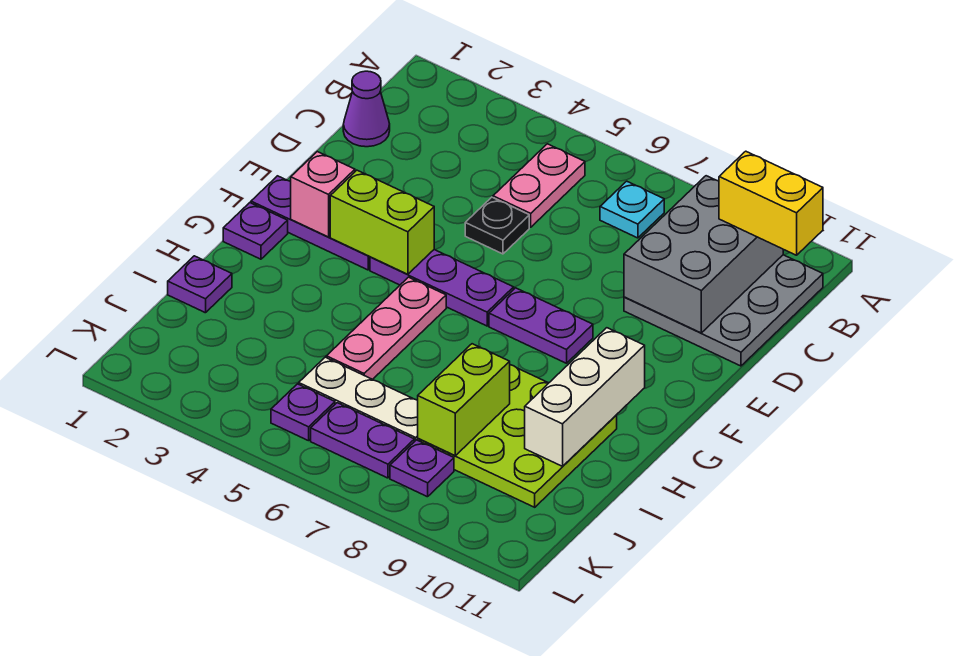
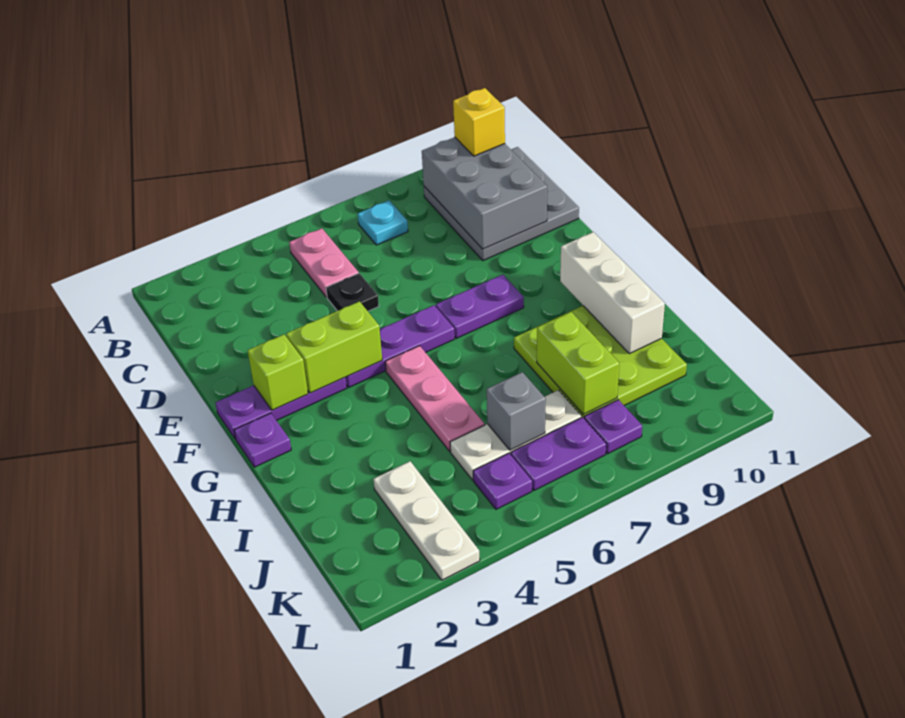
yellow brick B10:B11 level 3 -> yellow brick B10 level 3
purple cone C1 level 1 -> none
pink brick F2 level 2 -> lime brick F2 level 2
purple plate I1 level 1 -> none
none -> white plate J3:L3 level 1
none -> grey brick J6 level 2

